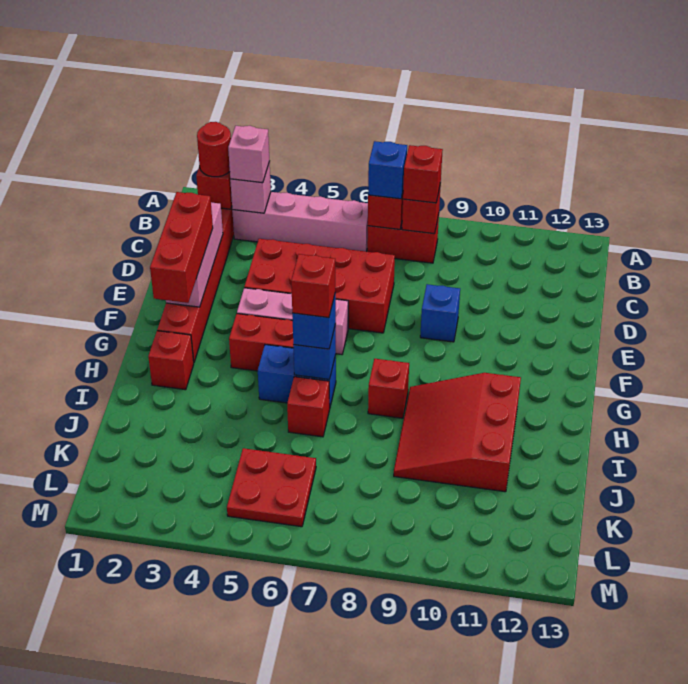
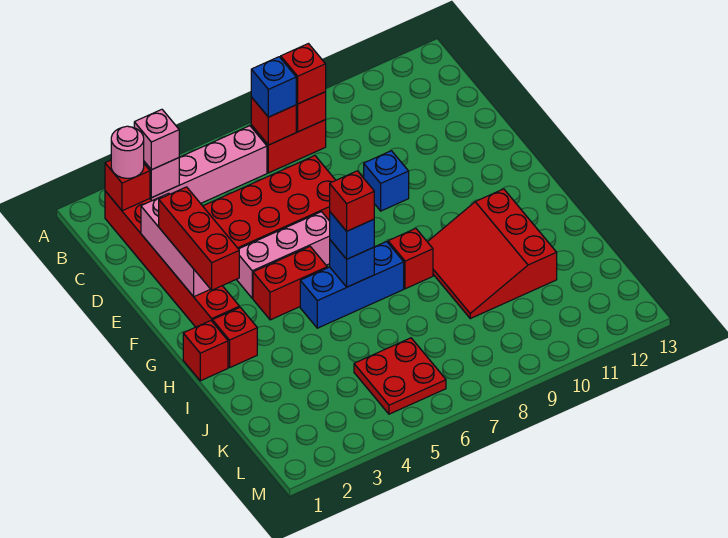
red round brick B2 level 3 -> pink round brick B2 level 3
blue brick H5:H6 level 1 -> blue brick H5:H7 level 1
red brick I6 level 1 -> red brick H1 level 1

